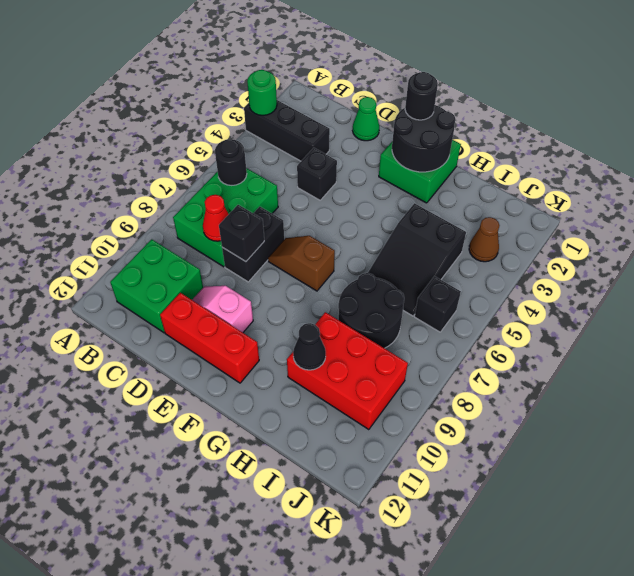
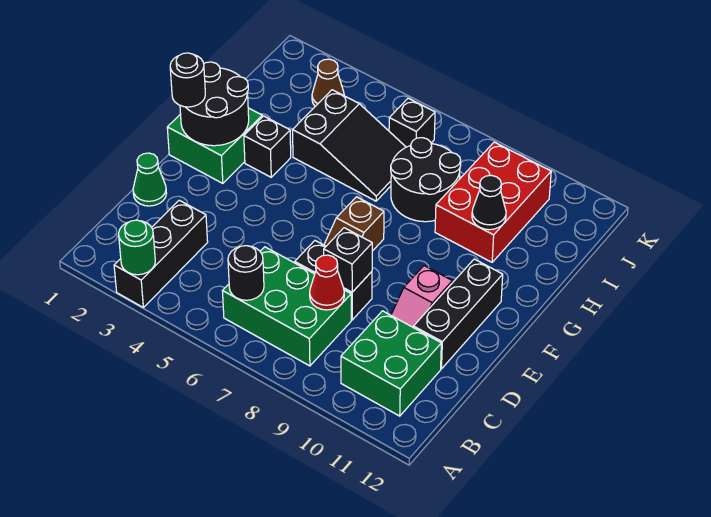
black brick D4 level 1 -> black brick G3 level 1
red brick D11:F11 level 1 -> black brick D11:F11 level 1

